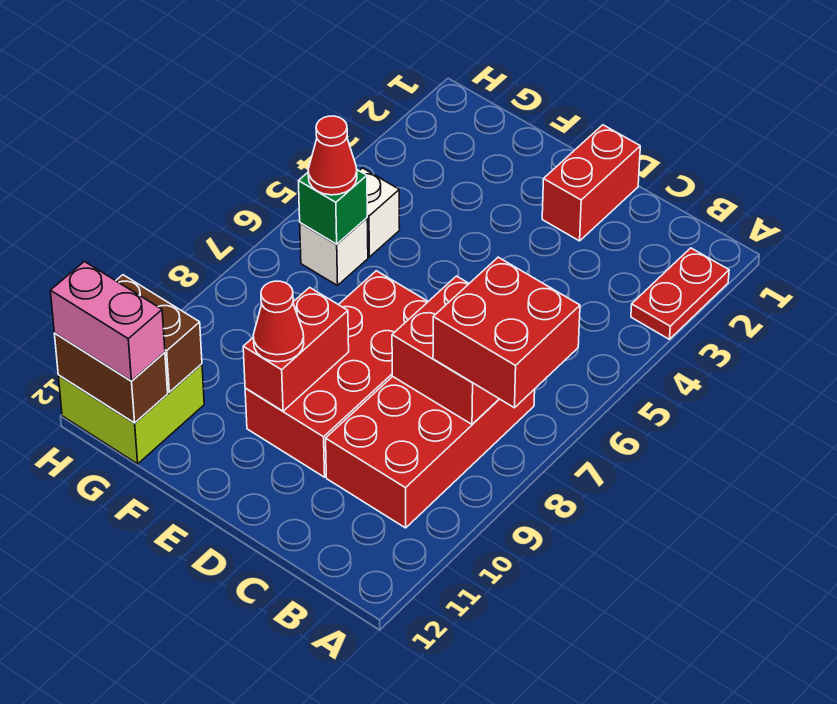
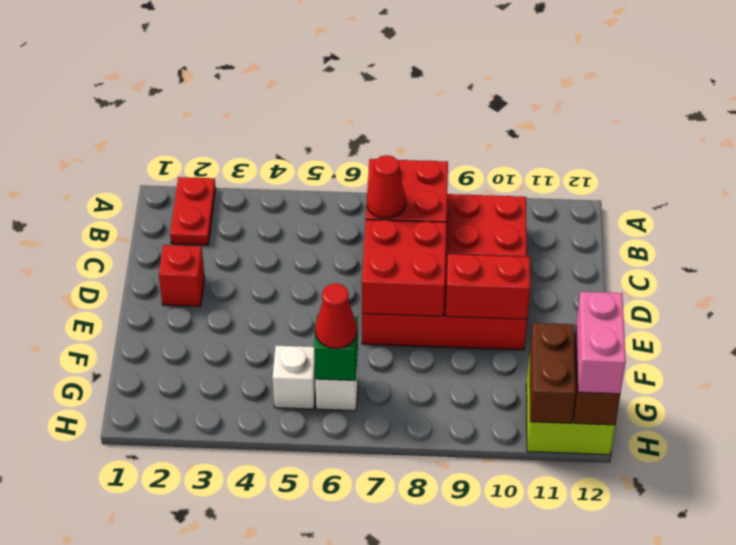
red plate A2:A3 level 1 -> red plate A2:B2 level 1
red brick A7:B8 level 3 -> red brick D7:E8 level 2
red brick D1:D2 level 1 -> red brick D2 level 1
red cone E10 level 3 -> red cone C7 level 3

